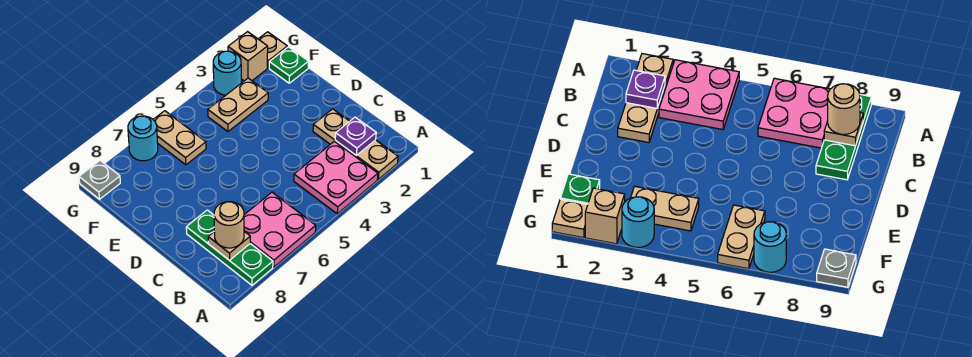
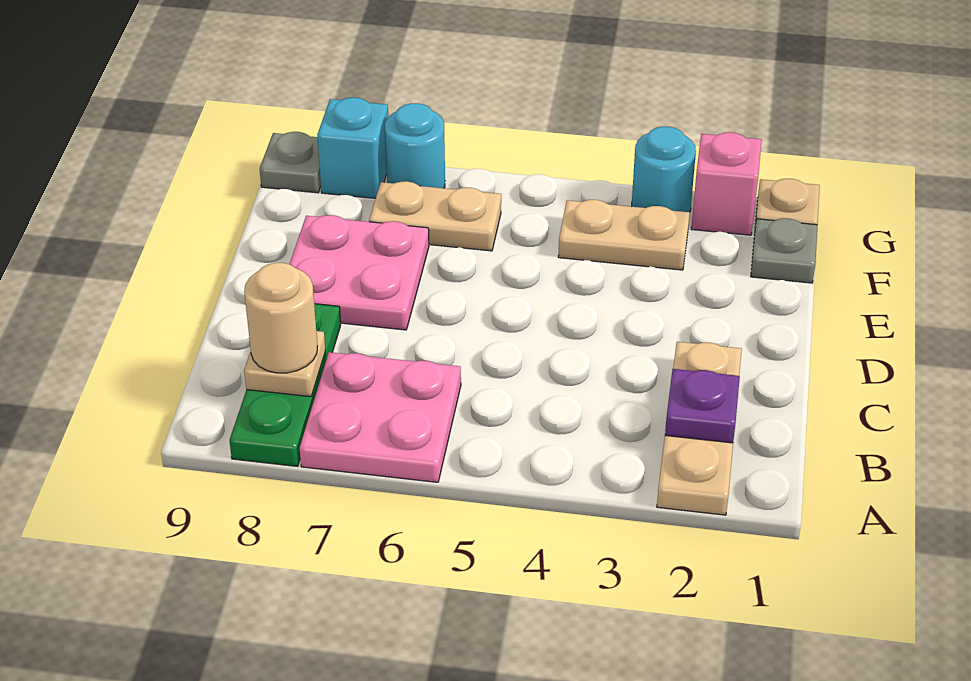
pink plate A3:B4 level 1 -> pink plate D7:E8 level 1
green plate F1 level 1 -> grey plate F1 level 1
tan plate F6:G6 level 1 -> tan plate F6:F7 level 1
tan brick G2 level 1 -> pink brick G2 level 1
none -> cyan brick G8 level 1

